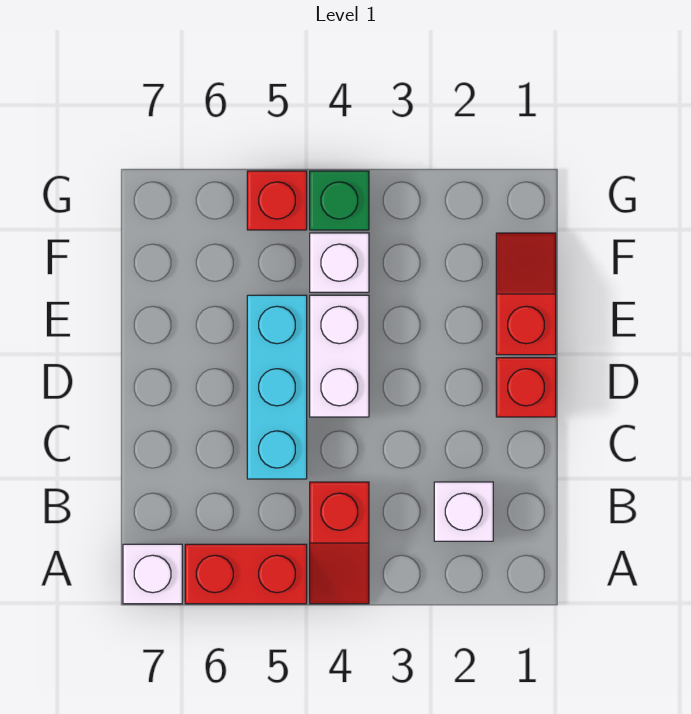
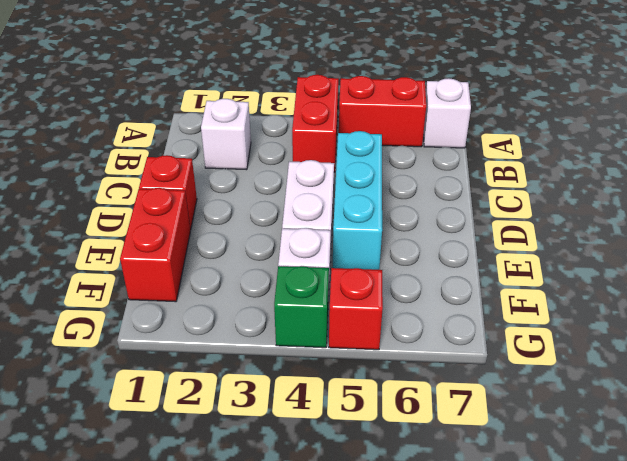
red slope A4:B4 level 1 top B -> red brick A4:B4 level 1
red slope E1:F1 level 1 top E -> red brick E1:F1 level 1

